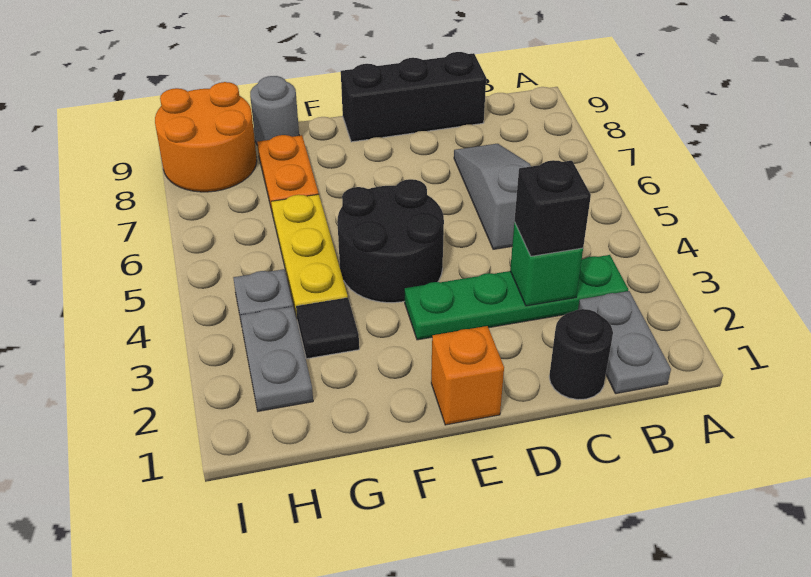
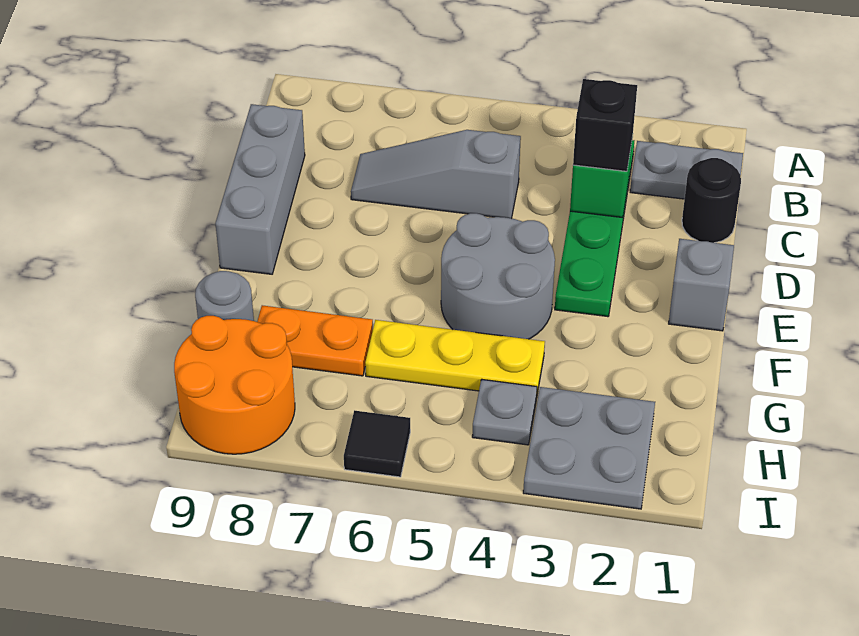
black brick C9:E9 level 1 -> grey brick C9:E9 level 1
orange brick E1 level 1 -> grey brick E1 level 1
black round brick E4:F5 level 1 -> grey round brick E4:F5 level 1
black tile G3 level 1 -> black tile I6 level 1
grey plate H2:H3 level 1 -> grey plate H2:I3 level 1

